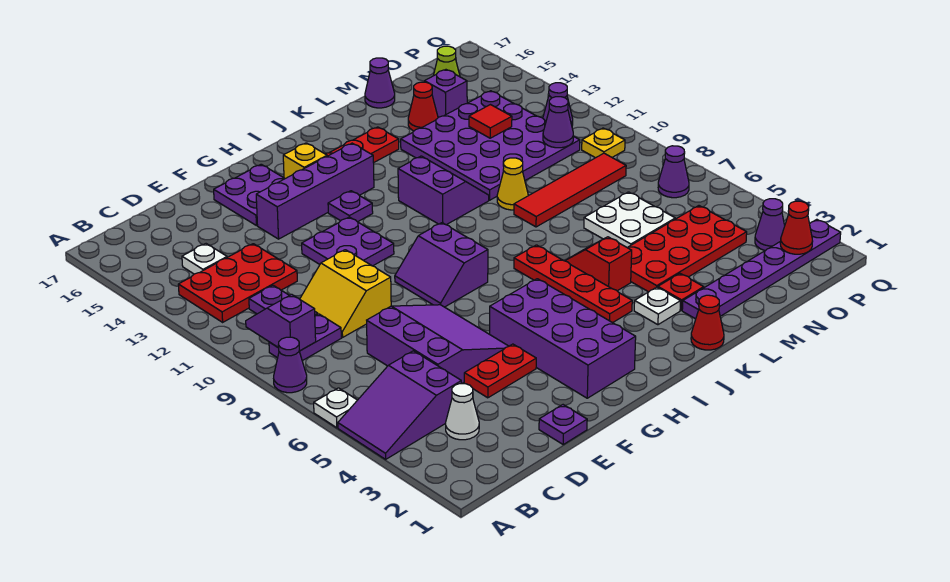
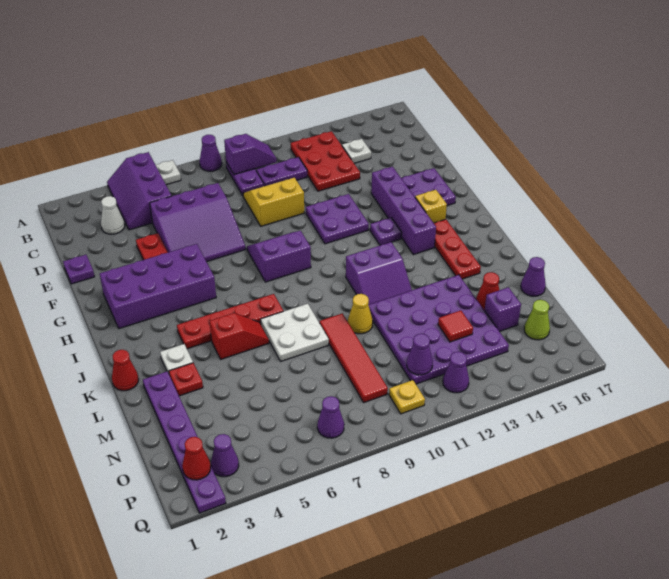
purple slope A4:C5 level 1 top C -> purple slope A4:C5 level 1 top 5
red plate L4:O5 level 1 -> none
white plate M6:N7 level 1 -> white plate K7:L8 level 1

